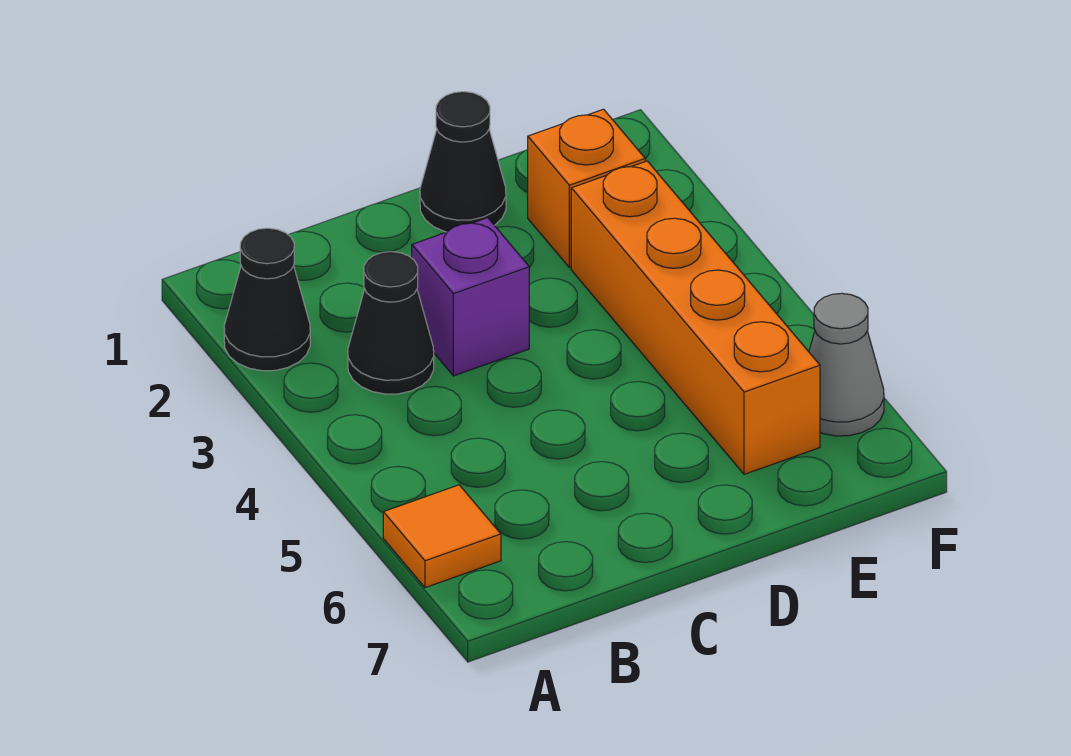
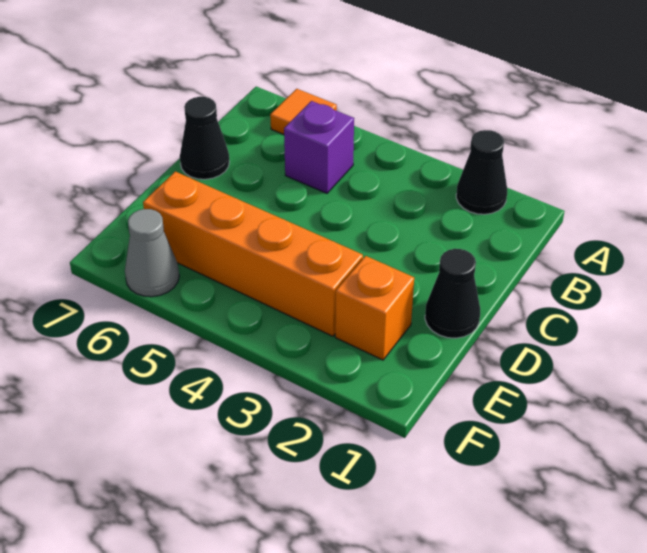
black cone B3 level 1 -> black cone C7 level 1
purple brick C3 level 1 -> purple brick B5 level 1

